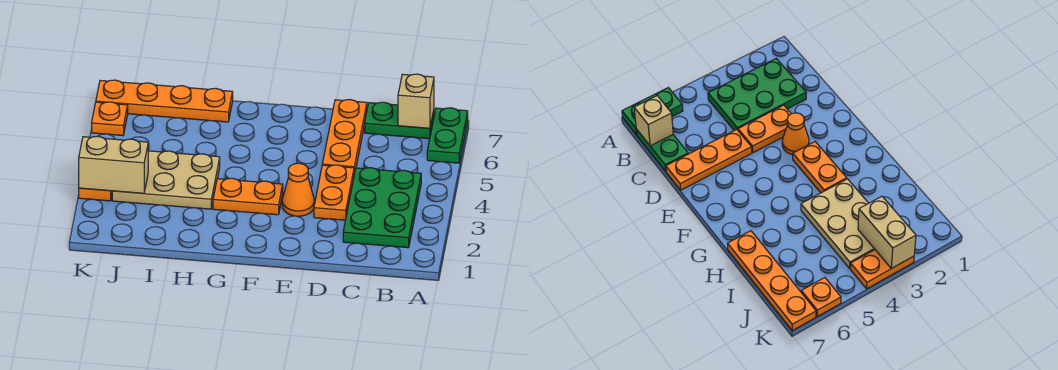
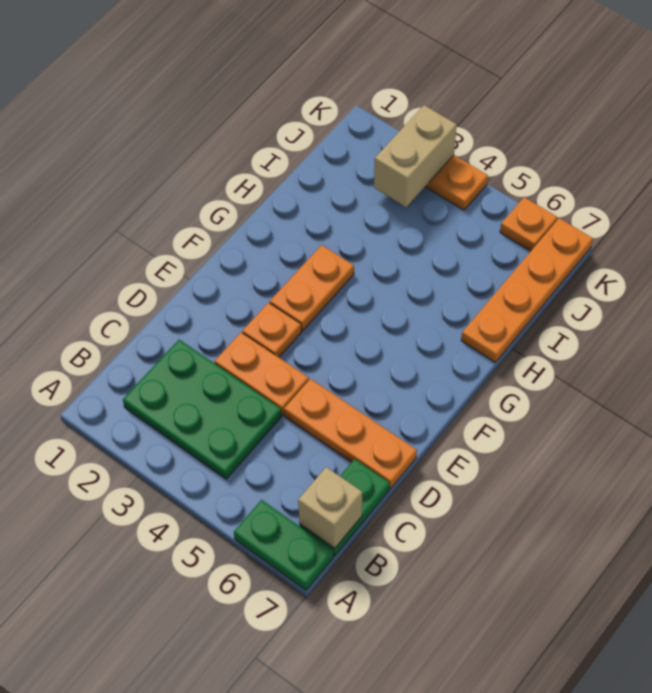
orange cone E3 level 1 -> orange plate E3 level 1
tan plate H3:J4 level 1 -> none

